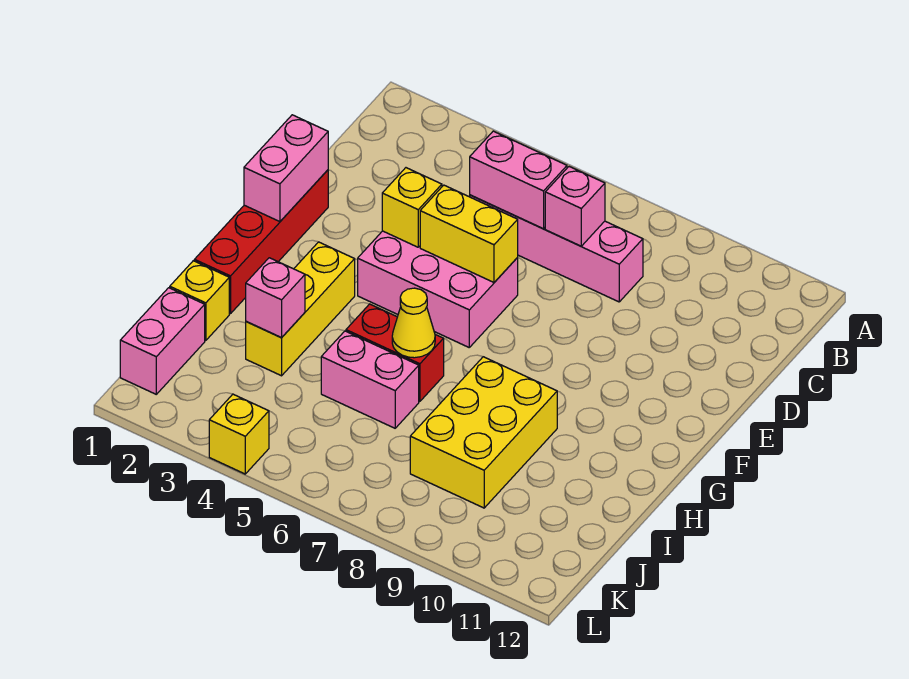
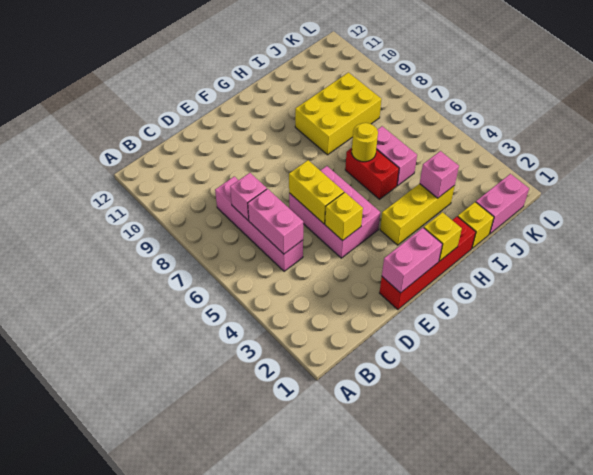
yellow cone H6 level 2 -> yellow round brick H6 level 2
yellow brick L4 level 1 -> yellow brick G1 level 2

